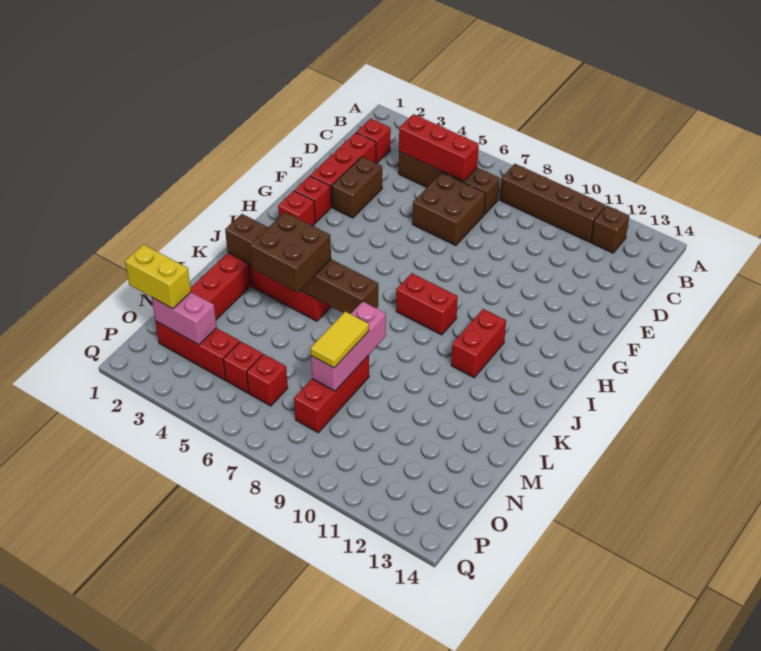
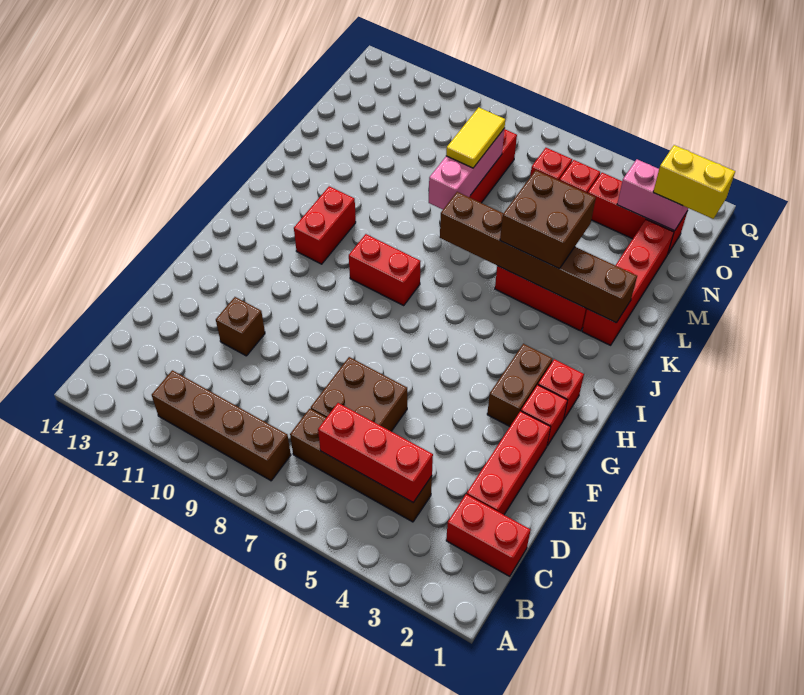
brown brick B12 level 1 -> brown brick E11 level 1
red brick C2 level 1 -> red brick C1:C2 level 1
brown brick E3:F3 level 1 -> brown brick G3:H3 level 1

